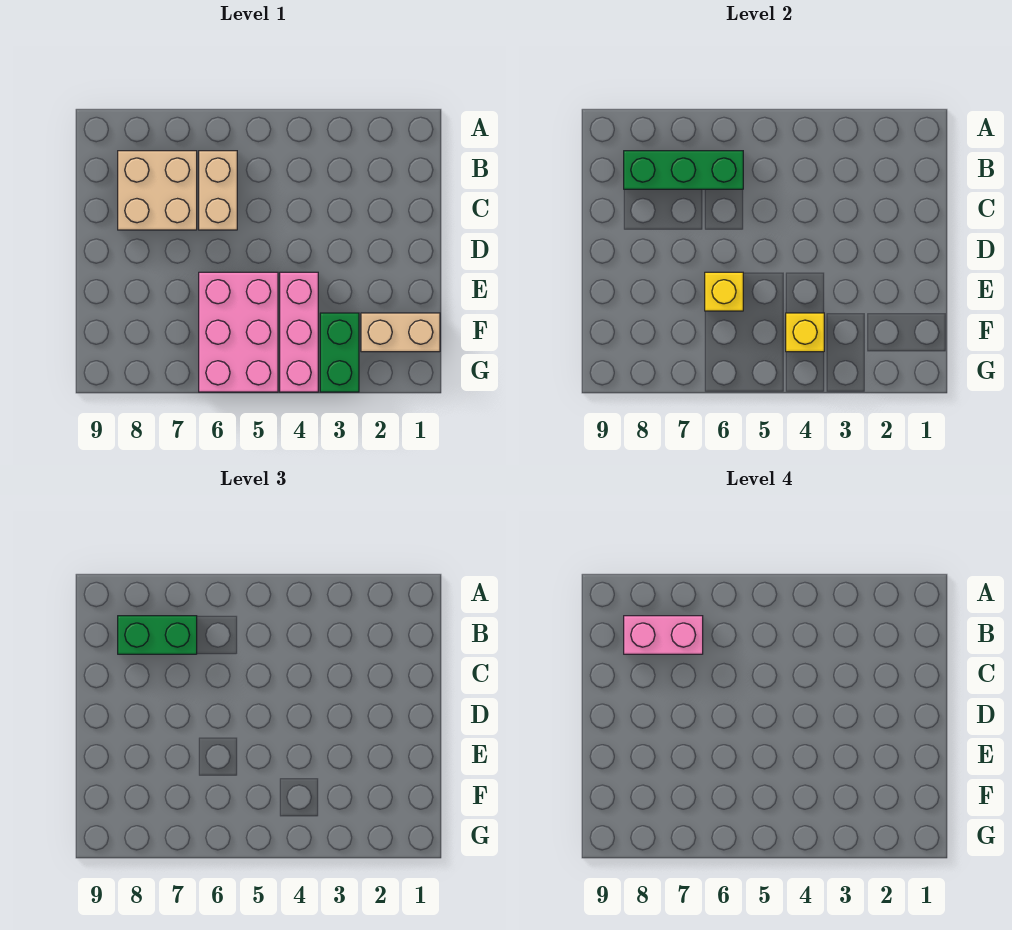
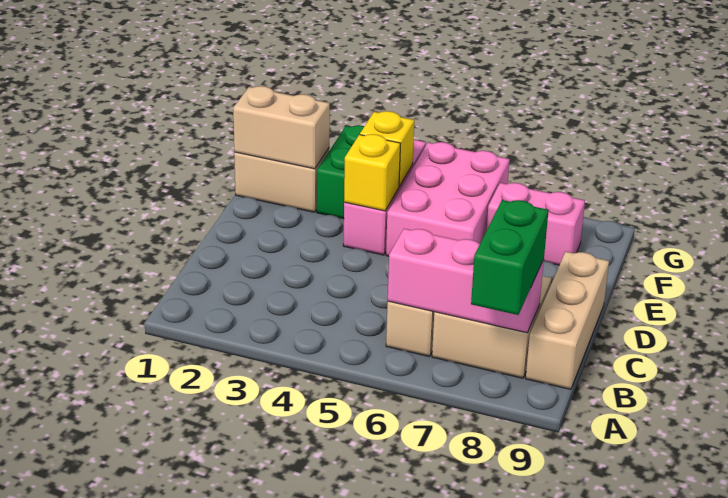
green brick B6:B8 level 2 -> pink brick B6:B8 level 2
green brick B7:B8 level 3 -> green brick A8:B8 level 3
pink brick B7:B8 level 4 -> pink brick F7:F8 level 1
none -> tan brick B9:D9 level 1
yellow brick E6 level 2 -> yellow brick E4 level 2
none -> tan brick F1:F2 level 2

